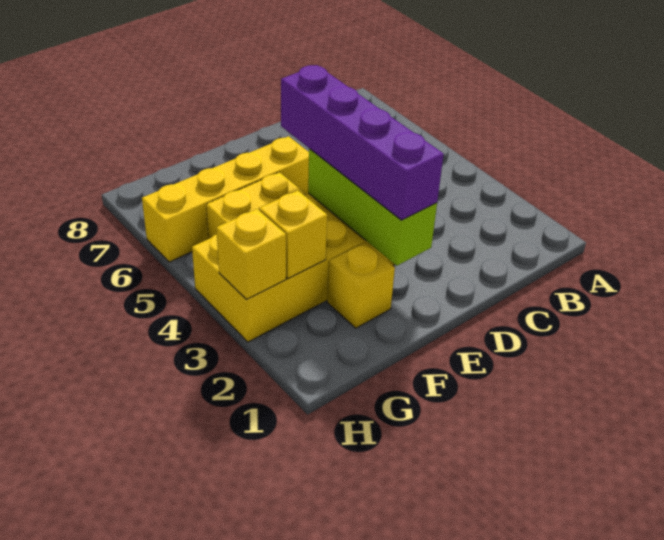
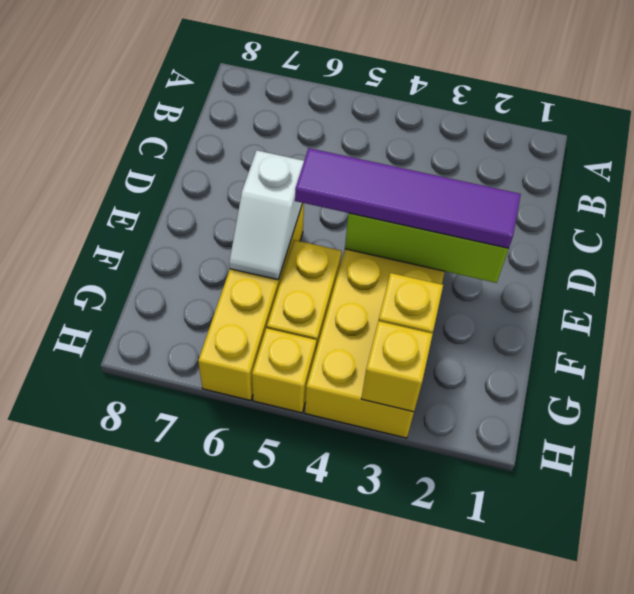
purple brick E2:E5 level 3 -> purple tile E2:E5 level 3
none -> white slope E6:F6 level 2 top E
yellow brick F2 level 1 -> yellow brick H5 level 1

